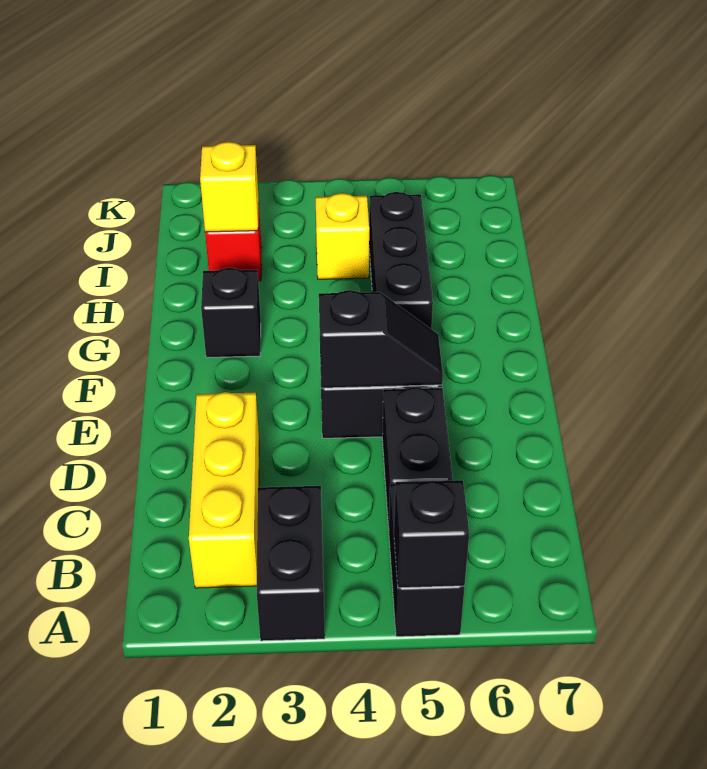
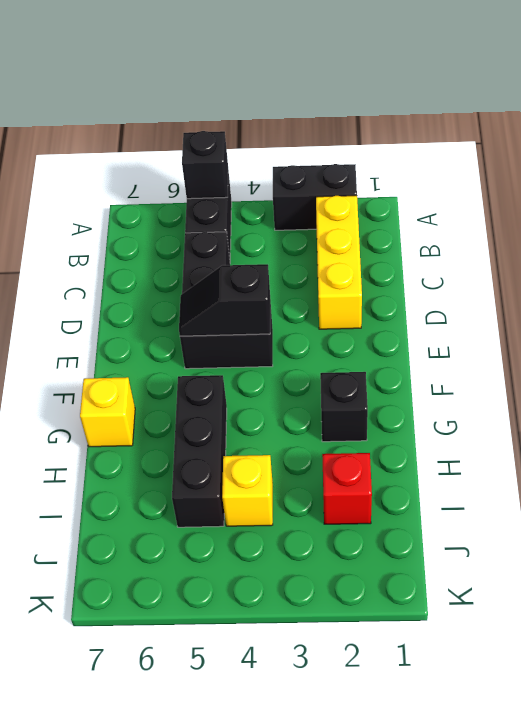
black brick A3:B3 level 1 -> black brick A2:A3 level 1
yellow brick I2 level 2 -> yellow brick G7 level 1

